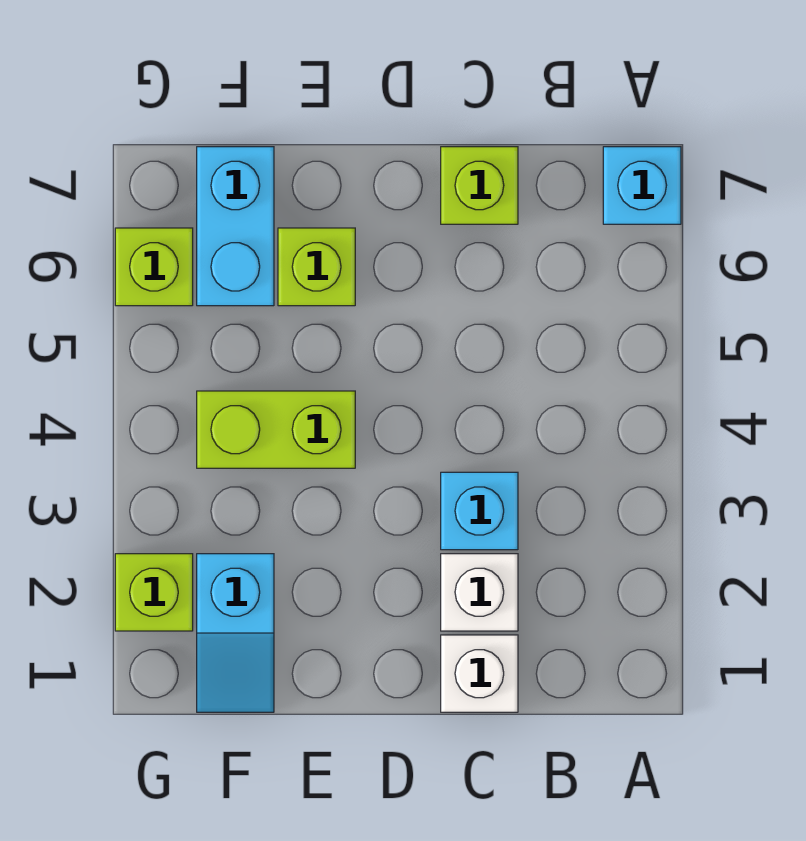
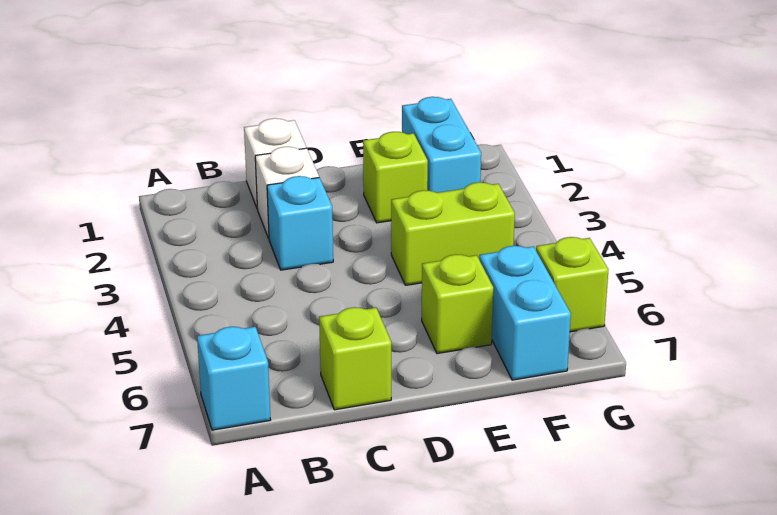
cyan slope F1:F2 level 1 top 2 -> cyan brick F1:F2 level 1
lime brick G2 level 1 -> lime brick E2 level 1

